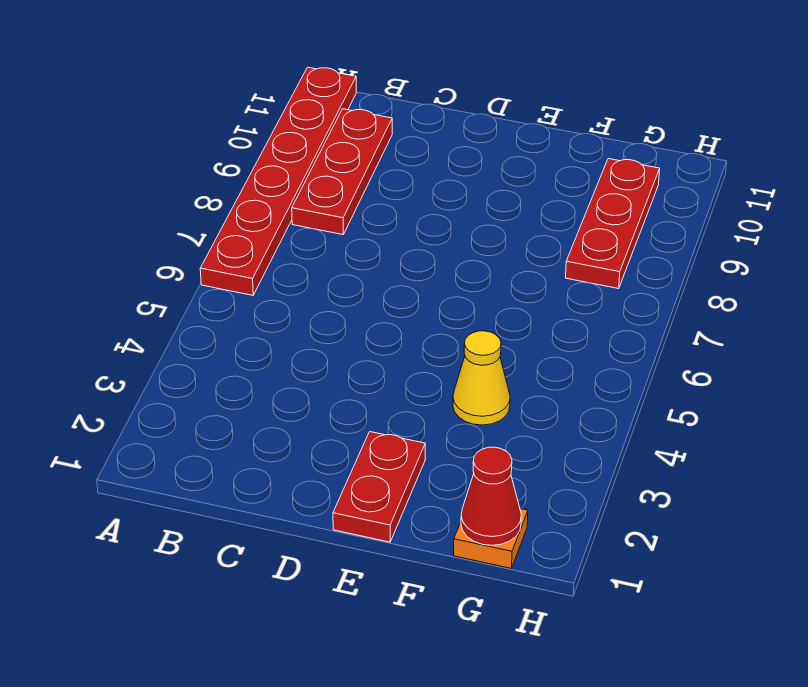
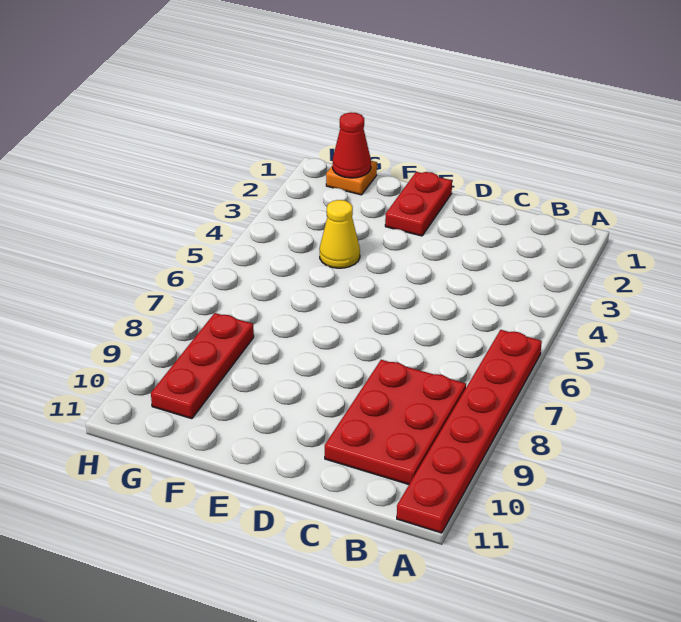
red plate B8:B10 level 1 -> red plate B8:C10 level 1

